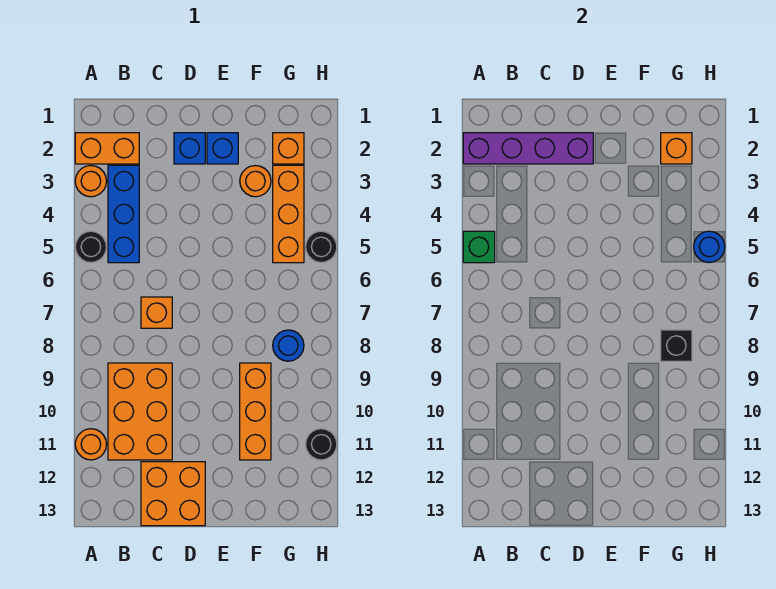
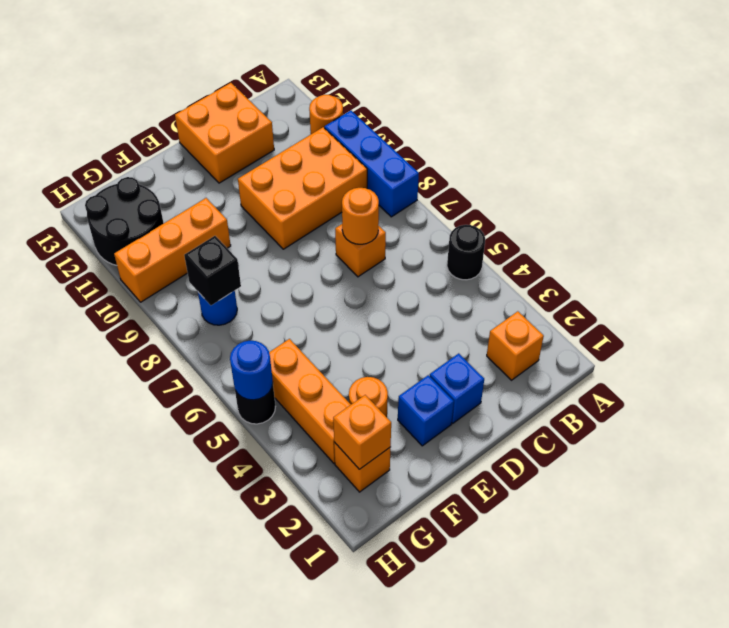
orange brick A2:B2 level 1 -> orange brick B2 level 1
purple brick A2:D2 level 2 -> none
orange round brick A3 level 1 -> orange round brick C7 level 2
green brick A5 level 2 -> none
blue brick B3:B5 level 1 -> blue brick A8:A10 level 1
orange brick B9:C11 level 1 -> orange brick B9:D10 level 1
orange brick F9:F11 level 1 -> orange brick F10:H10 level 1
black round brick H11 level 1 -> black round brick G11:H12 level 1

